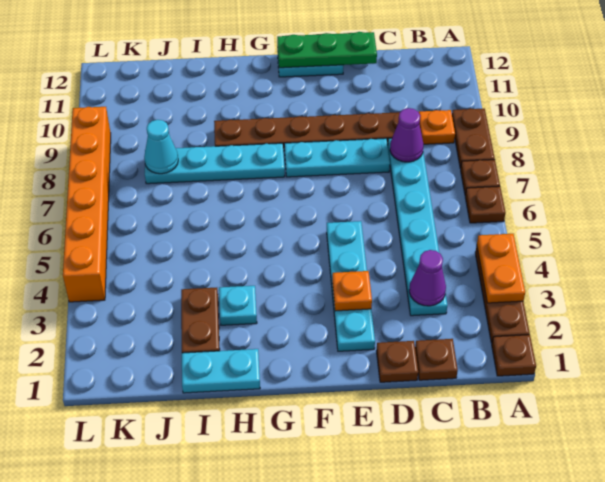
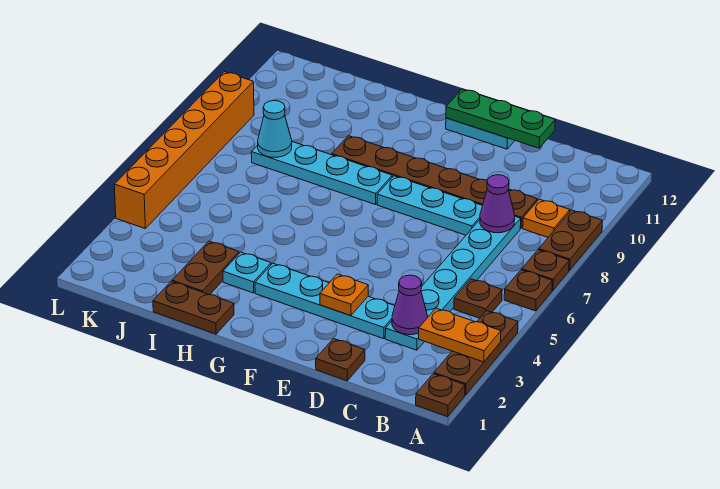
orange plate A3:A4 level 2 -> orange plate A3:B3 level 2
brown plate C1 level 1 -> brown plate B5 level 1
cyan plate E2:E5 level 1 -> cyan plate D3:G3 level 1
cyan plate H1:I1 level 1 -> brown plate H1:I1 level 1

